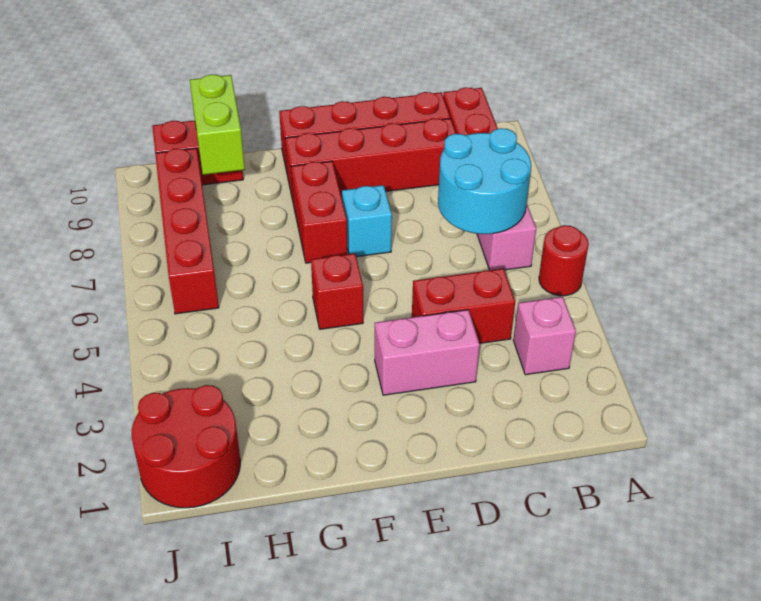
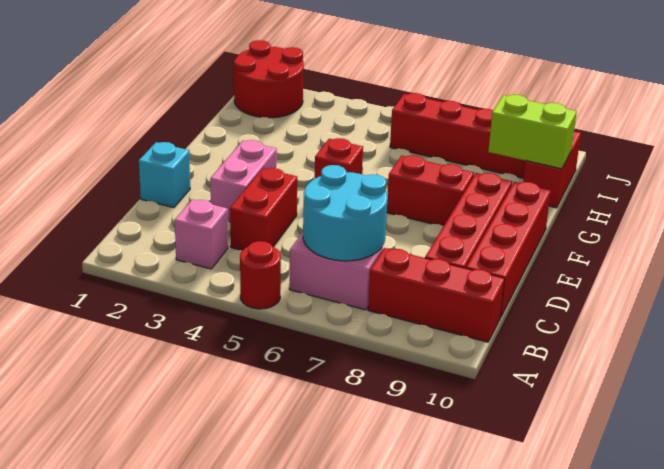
cyan brick E7 level 1 -> cyan brick D1 level 1

